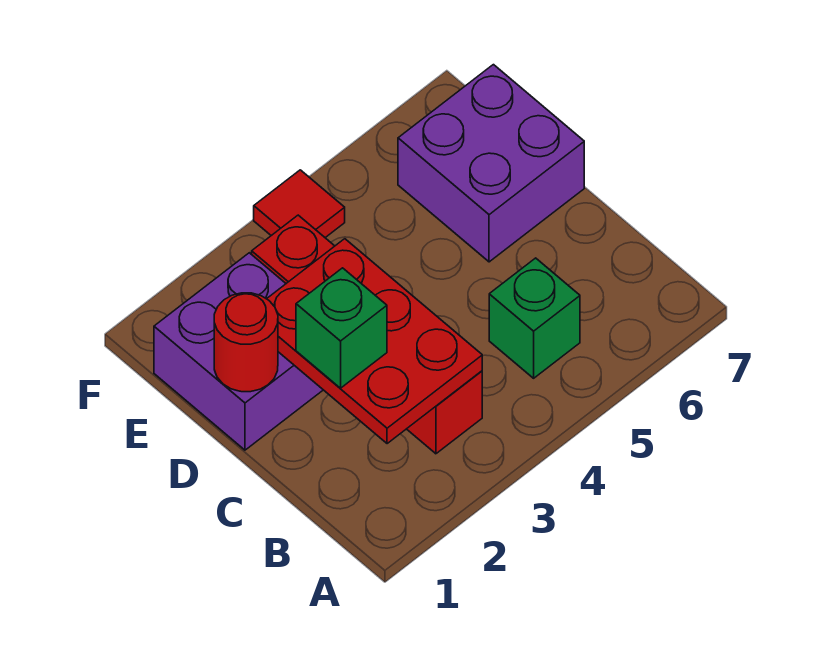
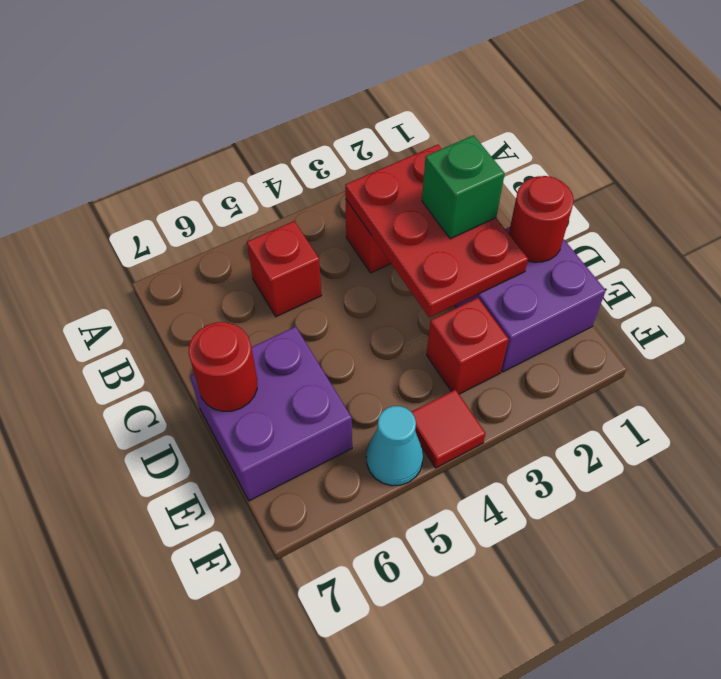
green brick B5 level 1 -> red brick B5 level 1
none -> red round brick D7 level 2
none -> cyan cone F5 level 1

